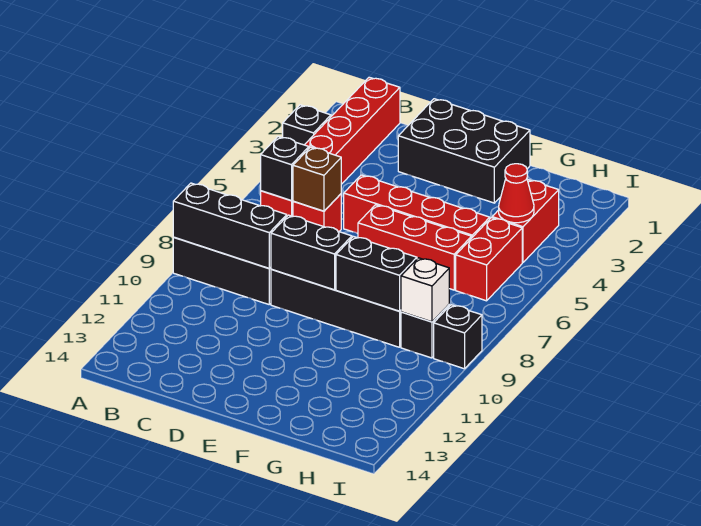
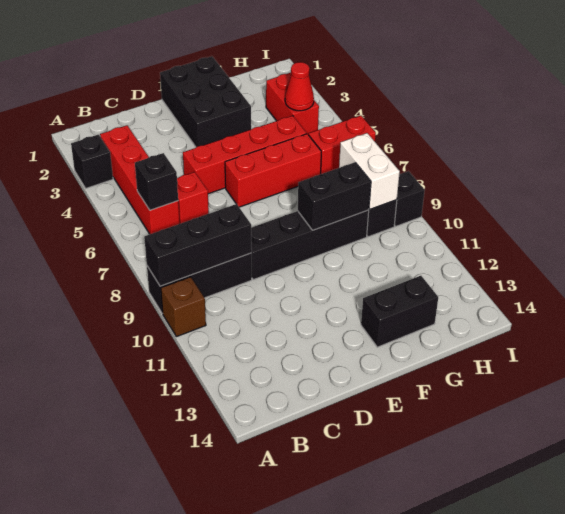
red brick B1:B6 level 1 -> red brick B3:B6 level 1
brown brick C6 level 2 -> brown brick A10 level 1
black brick D1:F2 level 1 -> black brick E1:F3 level 1
black brick D9:E9 level 2 -> black brick F13:G13 level 1
red brick H5:H6 level 1 -> red brick H6:I6 level 1
white brick H9 level 2 -> white brick H8:H9 level 2

